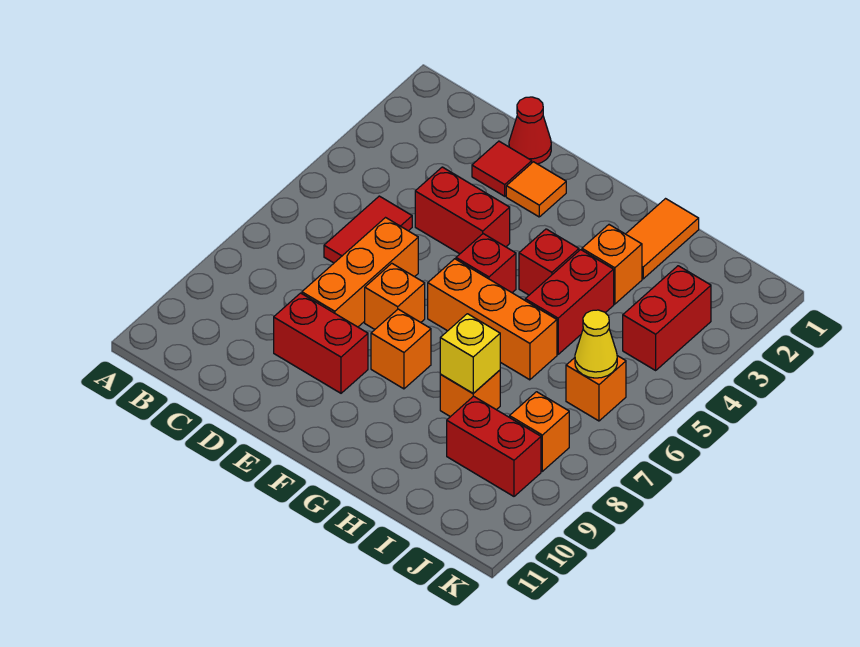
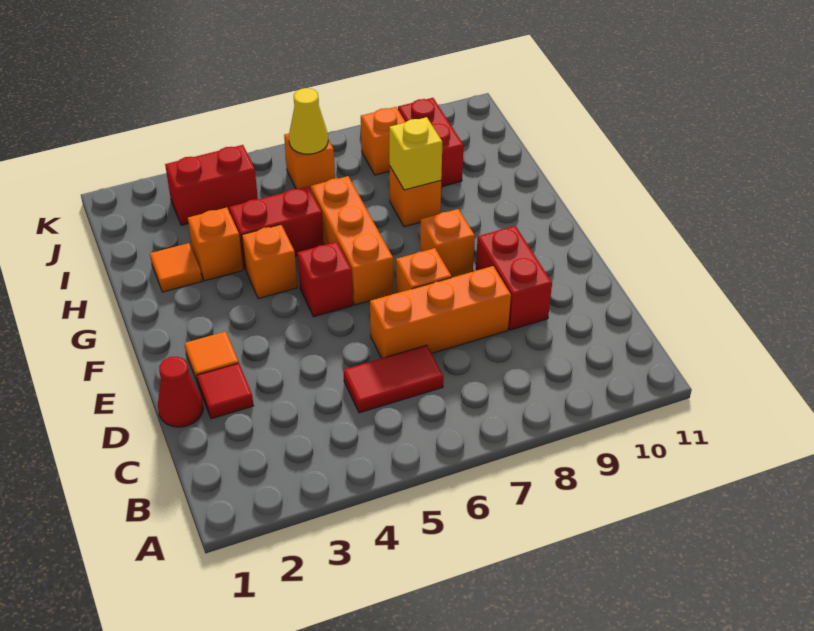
red brick D4:E4 level 1 -> none
red brick G4 level 1 -> orange brick G4 level 1
orange tile H1:H2 level 1 -> orange tile H2 level 1

